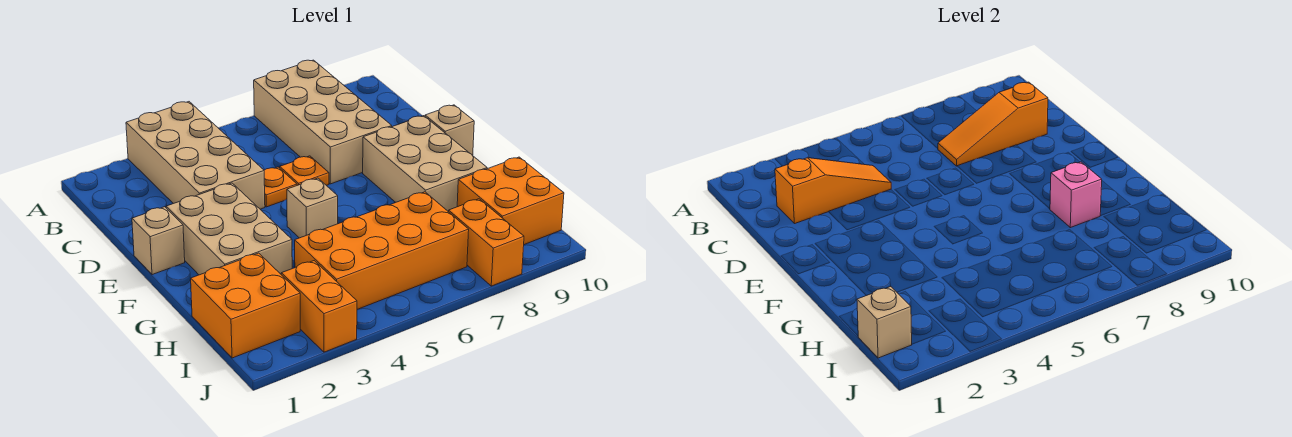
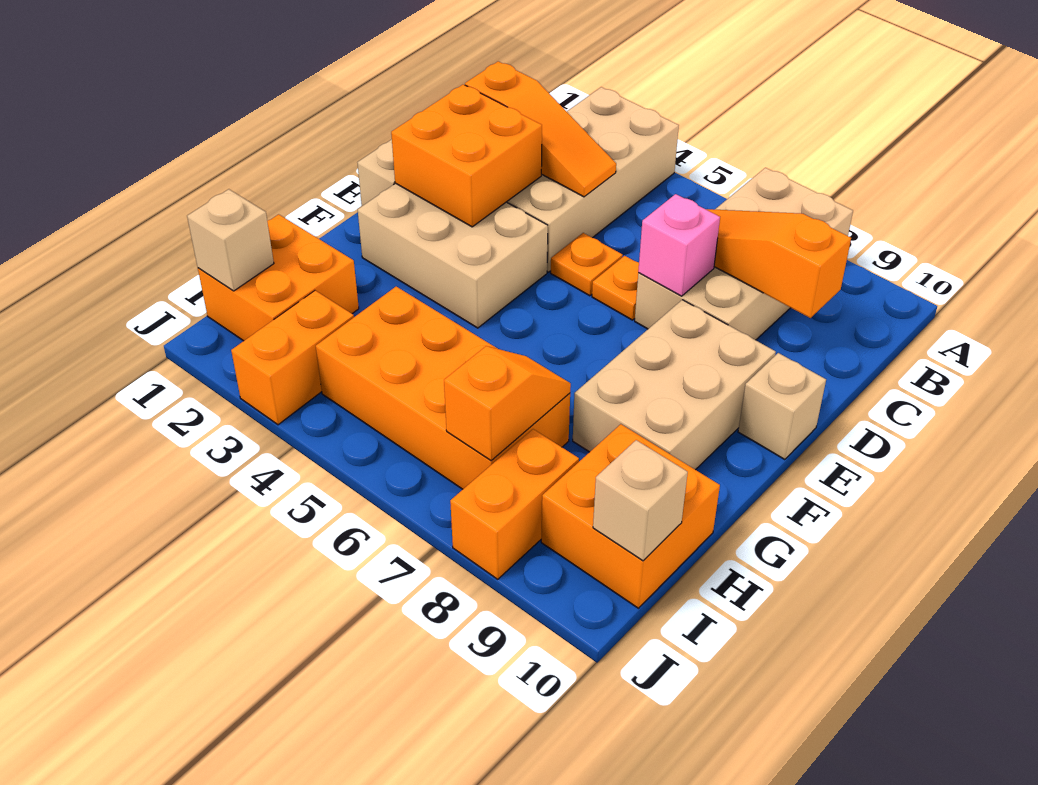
none -> orange brick D2:E3 level 2
tan brick E2:G3 level 1 -> tan brick E2:F4 level 1
tan brick F5 level 1 -> tan brick I10 level 2
pink brick G8 level 2 -> pink brick D7 level 2
none -> orange slope H7:I7 level 2 top I

